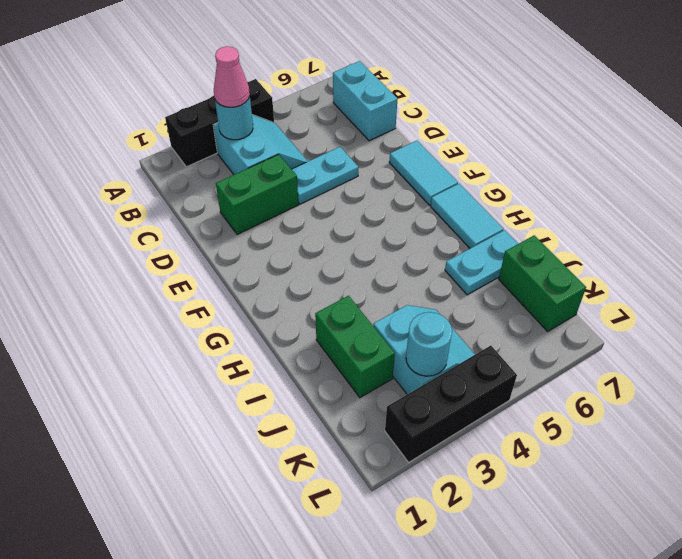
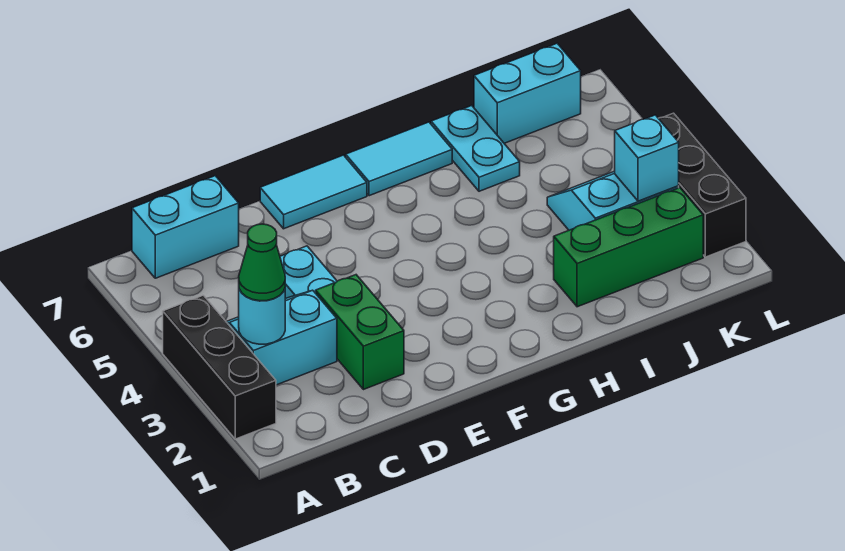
pink cone B3 level 3 -> green cone B3 level 3
green brick I2:J2 level 1 -> green brick I2:K2 level 1
green brick J7:K7 level 1 -> cyan brick J7:K7 level 1
cyan round brick K3 level 2 -> cyan brick K3 level 2

